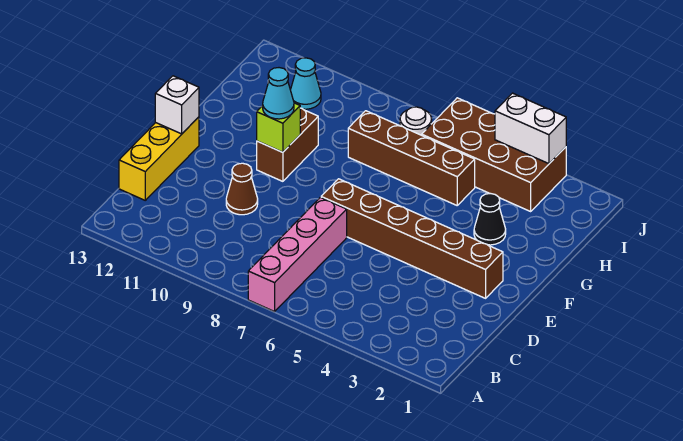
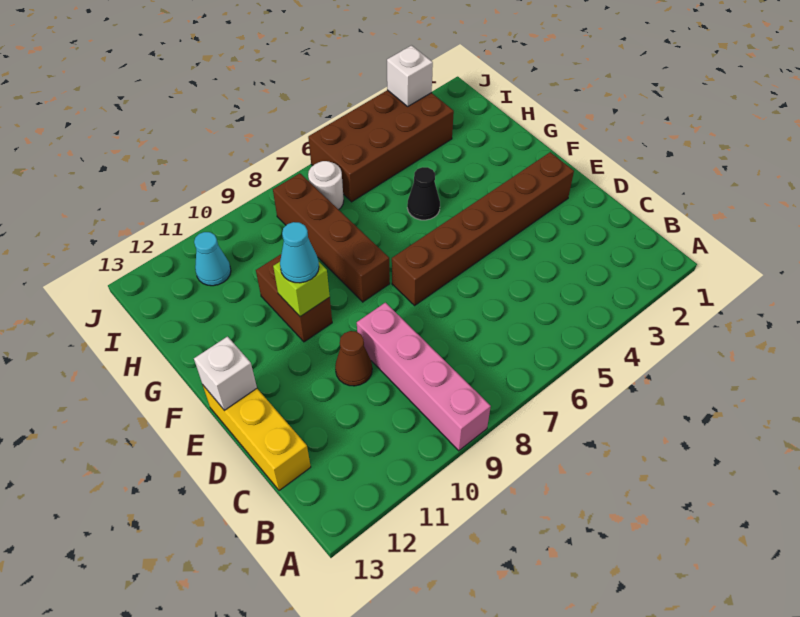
pink brick A7:D7 level 1 -> pink brick A9:D9 level 1
black cone G3 level 1 -> black cone G5 level 1
brown brick H5:H8 level 1 -> brown brick F8:I8 level 1
white brick J3:J4 level 2 -> white brick J3 level 2

